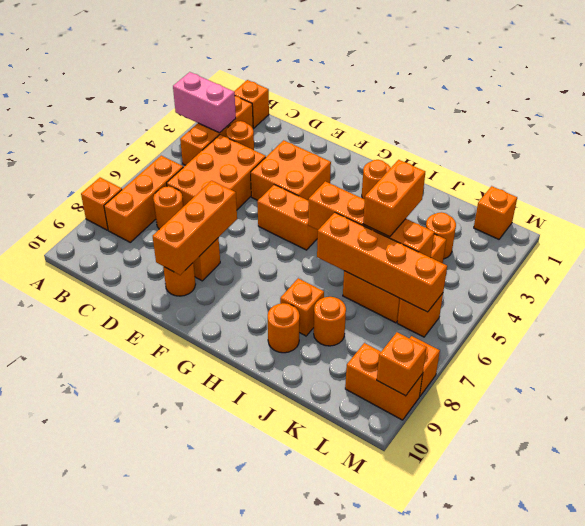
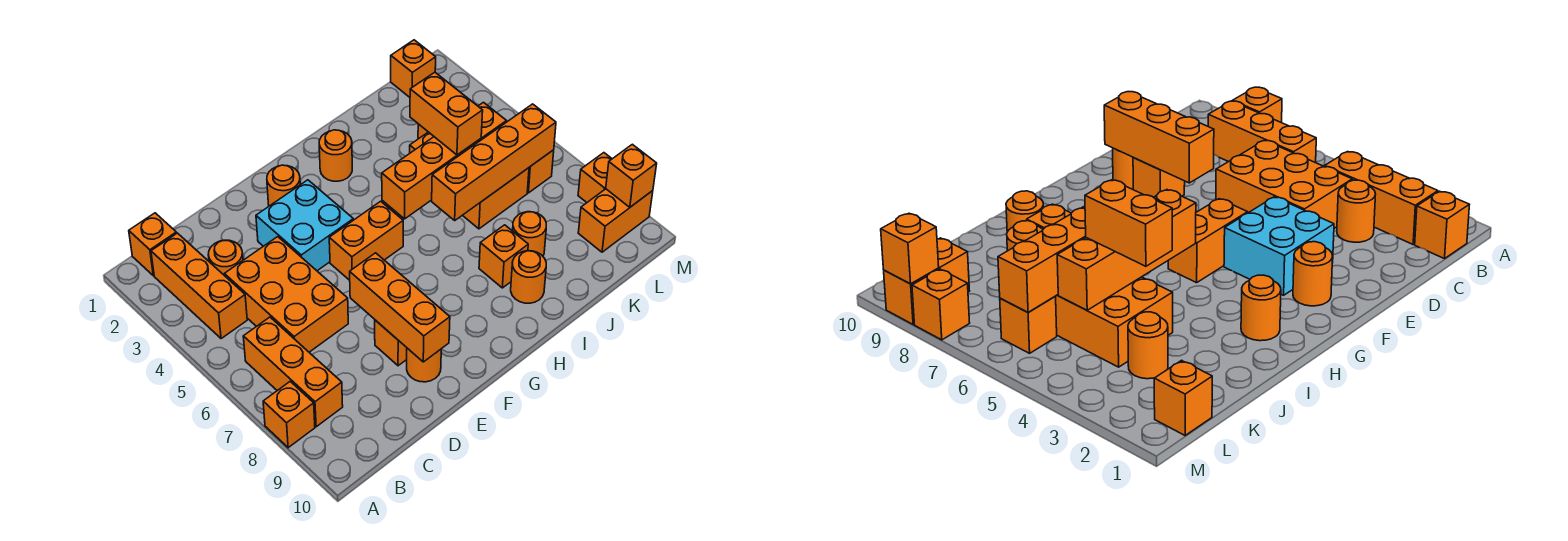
pink brick A3:B3 level 2 -> none
orange round brick C7 level 1 -> orange round brick F2 level 1
orange brick E3:F4 level 1 -> cyan brick E3:F4 level 1

